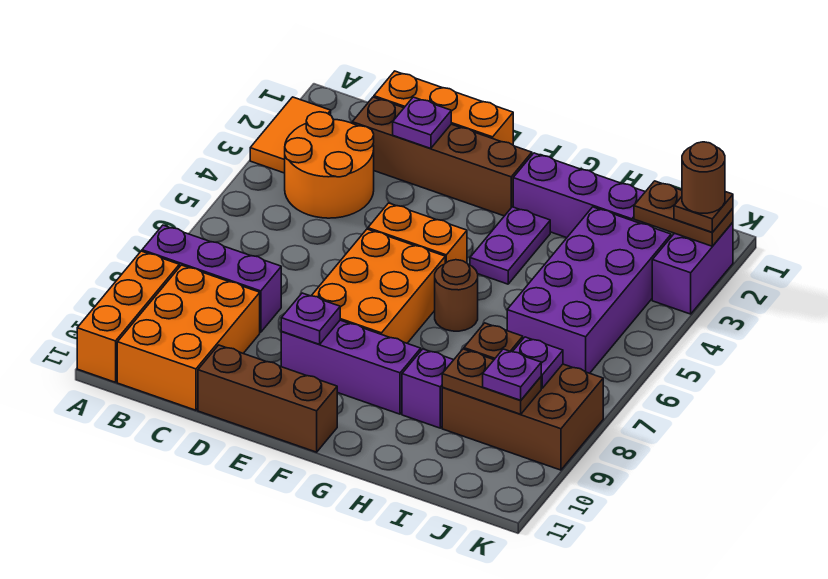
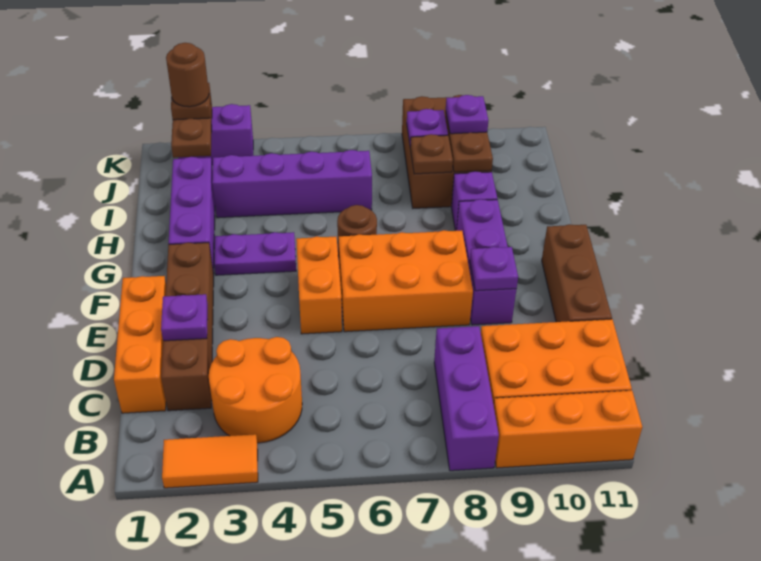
purple brick I3:J6 level 1 -> purple brick I3:I6 level 1

